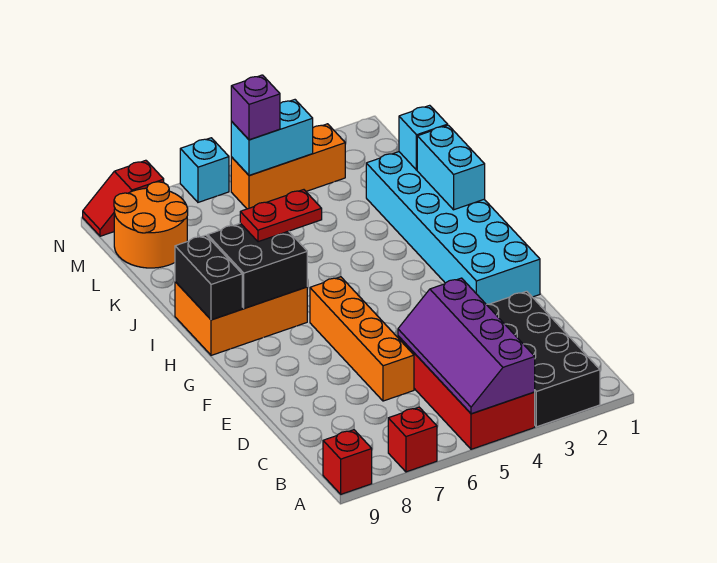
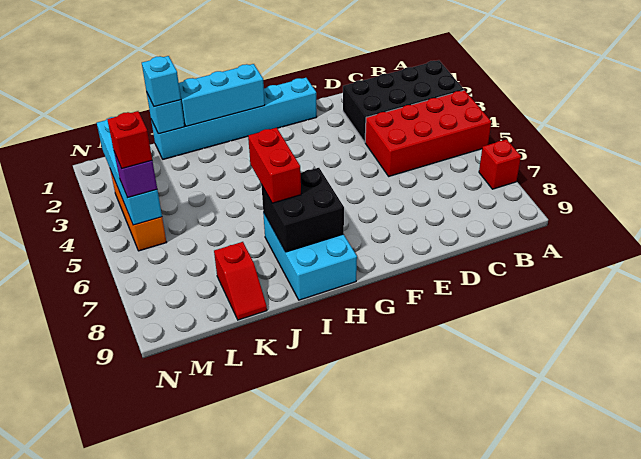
purple slope A4:D5 level 2 top 4 -> none
red brick A9 level 1 -> red brick M5 level 4
orange brick D6:G6 level 1 -> none
cyan brick F1:K2 level 1 -> cyan brick F1:K1 level 1
orange brick H7:I9 level 1 -> cyan brick H7:I9 level 1
black brick H9:I9 level 2 -> none
cyan brick I1:J1 level 2 -> cyan brick H1:J1 level 2
red plate I6:I7 level 3 -> red brick I6:I7 level 3
orange round brick L8:M9 level 1 -> none
cyan brick M4:M5 level 2 -> cyan brick M2:M5 level 2
cyan brick N6 level 1 -> cyan brick K1 level 3
red slope N8:N9 level 1 top 8 -> red slope K8:K9 level 1 top 8

